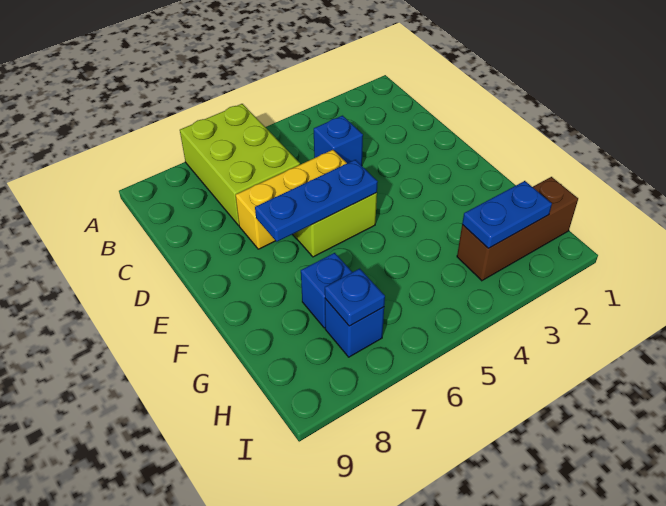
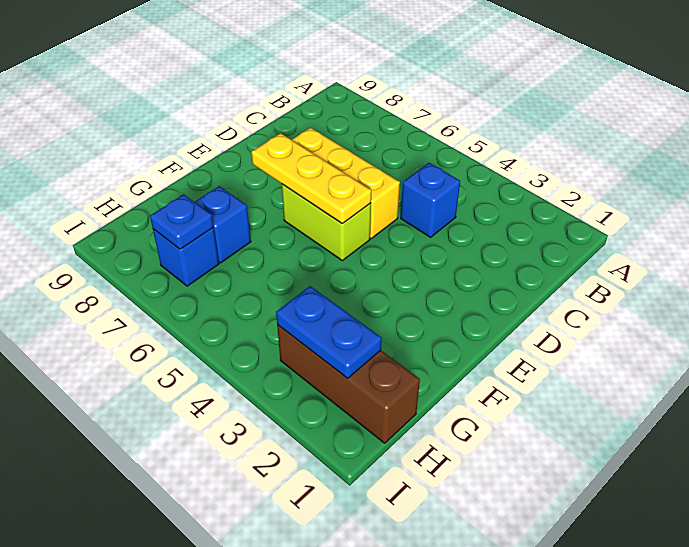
lime brick A6:C7 level 1 -> none
blue plate E5:E7 level 2 -> yellow plate E5:E7 level 2

